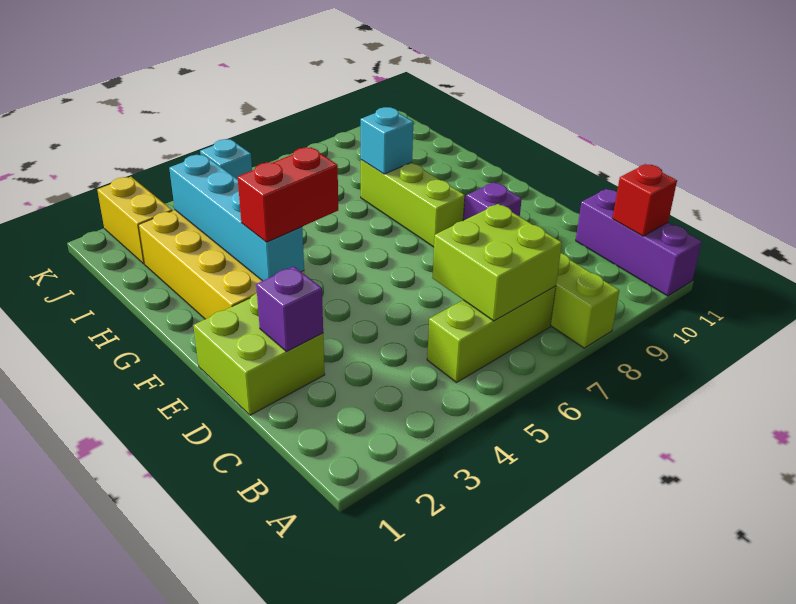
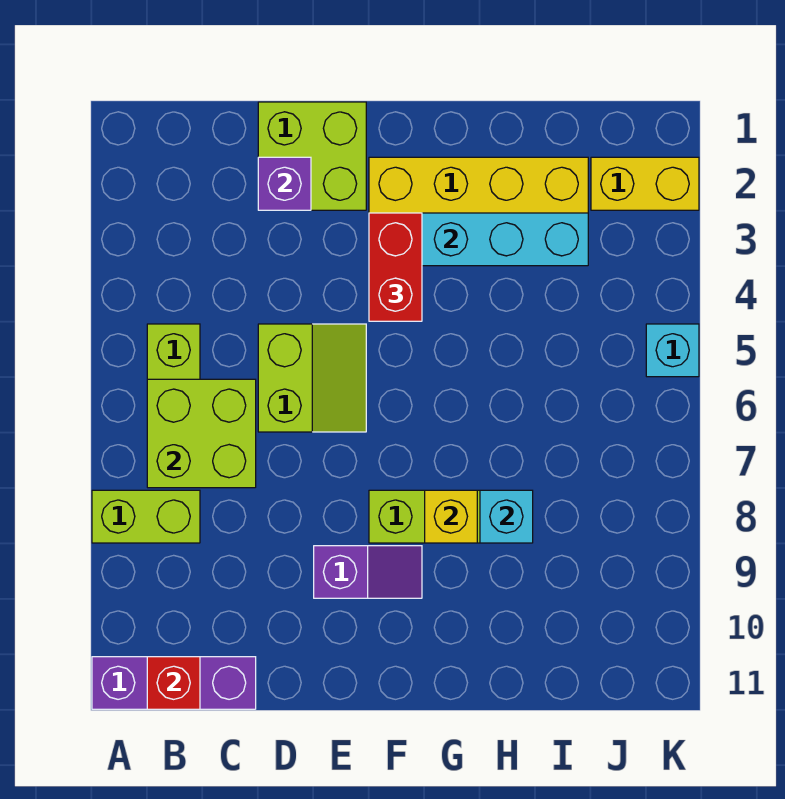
none -> lime slope D5:E6 level 1 top D
none -> yellow brick G8 level 2

